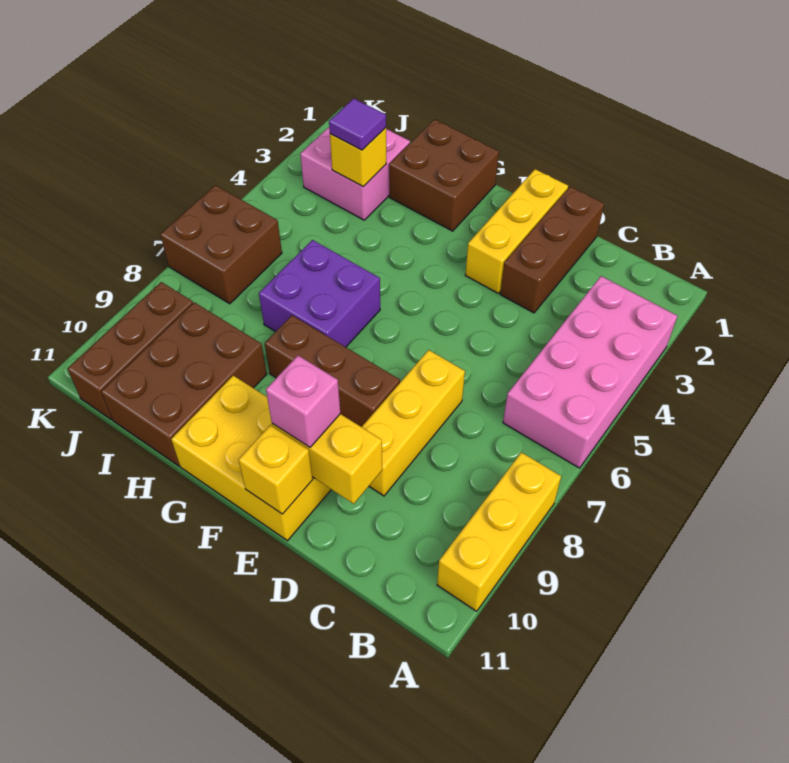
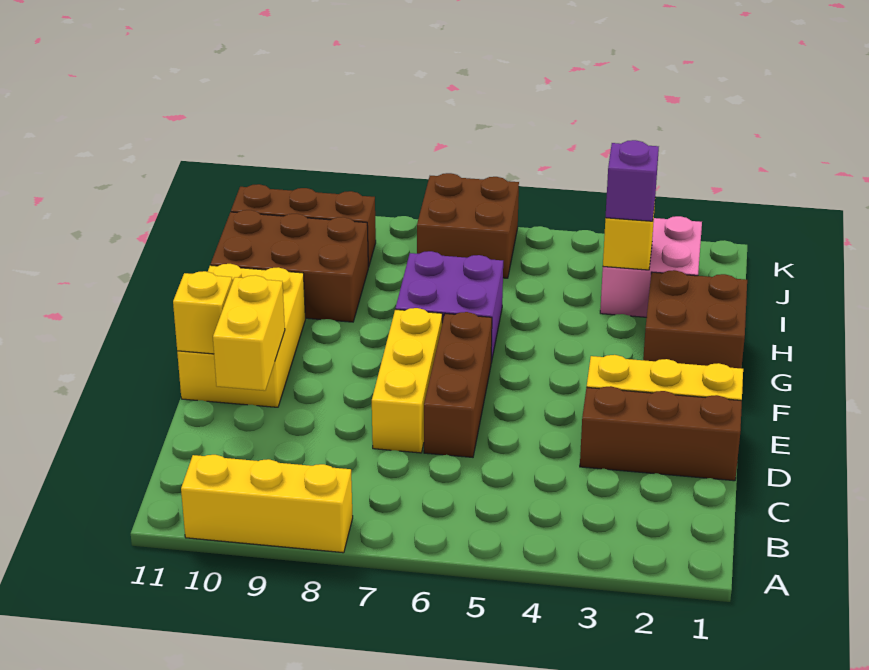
pink brick A3:B6 level 1 -> none
yellow brick D7:D9 level 1 -> yellow brick D7:F7 level 1
brown brick E8:G8 level 1 -> brown brick D6:F6 level 1
pink brick E10 level 3 -> none
purple tile I3 level 3 -> purple brick I3 level 3

